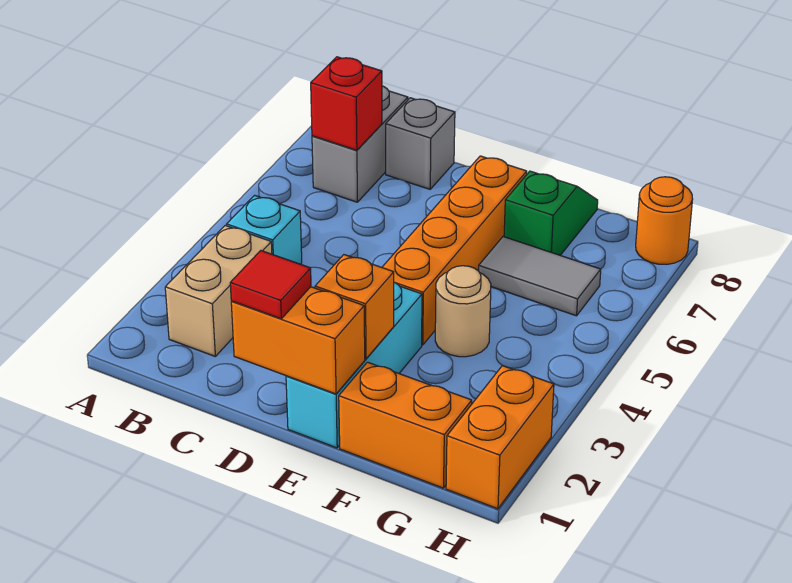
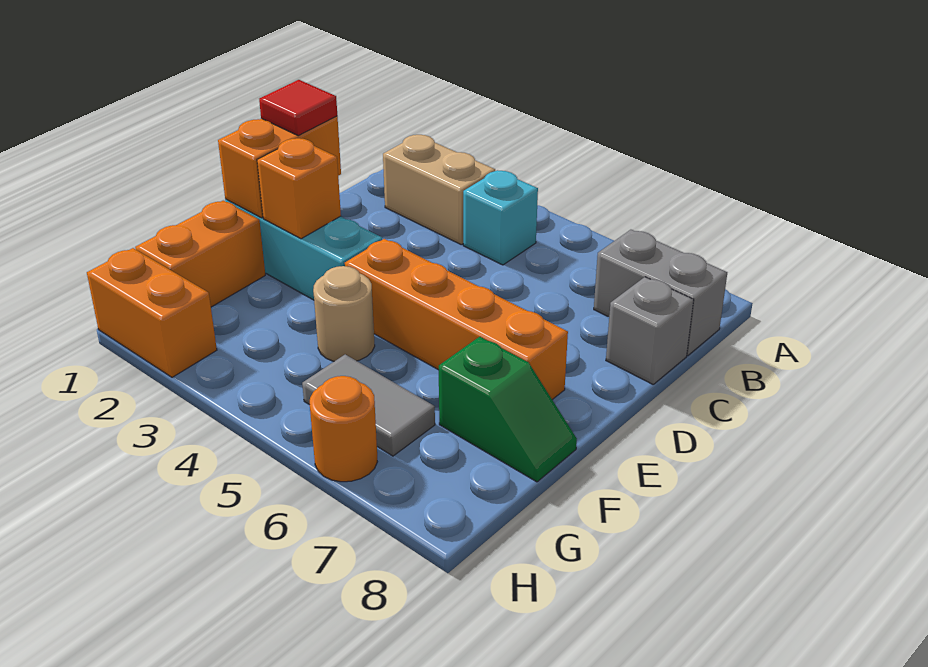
red brick B7 level 2 -> none
grey tile F6:G6 level 1 -> grey tile G5:G6 level 1
orange round brick H8 level 1 -> orange round brick H6 level 1

